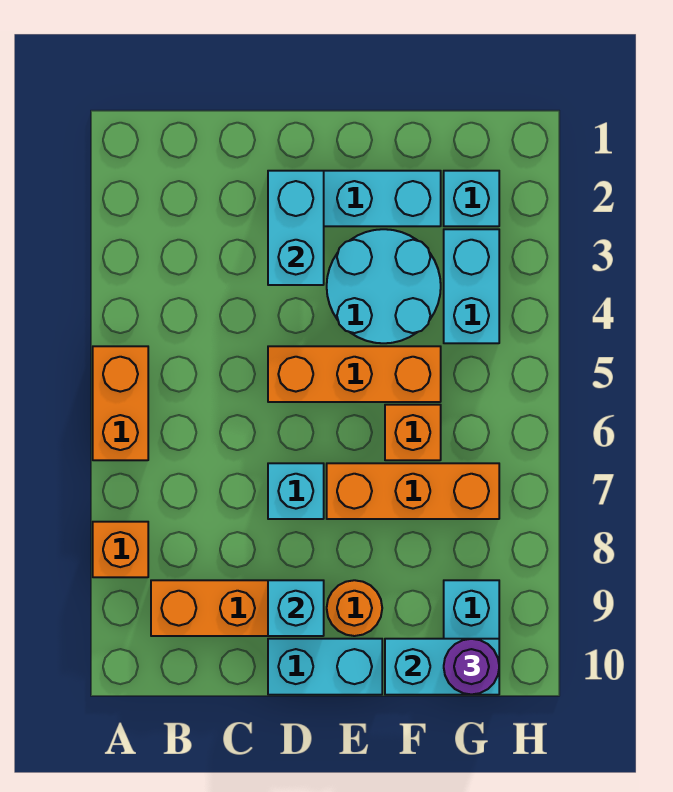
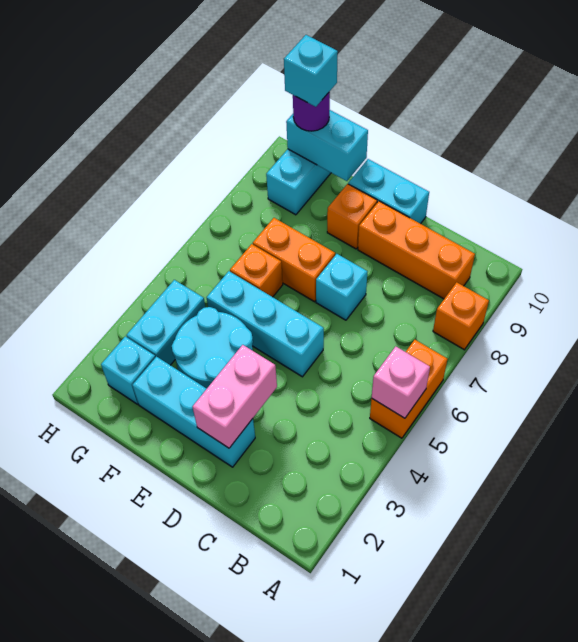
none -> pink brick A5 level 2
cyan brick D2:D3 level 2 -> pink brick D2:D3 level 2
orange brick D5:F5 level 1 -> cyan brick D5:F5 level 1
cyan brick D9 level 2 -> cyan brick G10 level 4
orange brick E7:G7 level 1 -> orange brick E7:F7 level 1
orange round brick E9 level 1 -> orange brick E9 level 1

